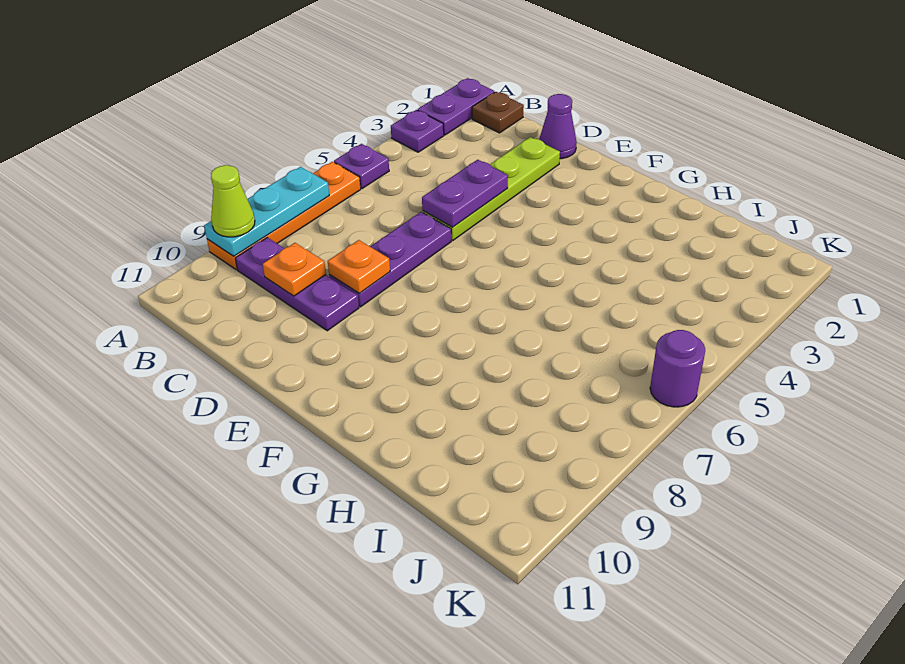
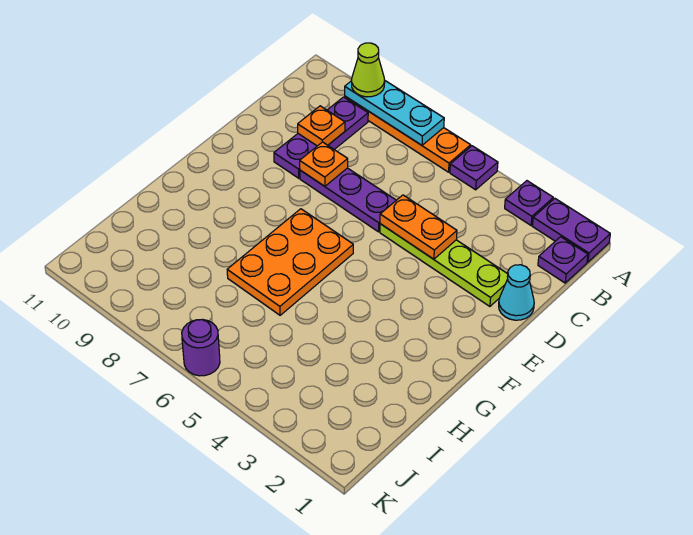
brown plate B1 level 1 -> purple plate B1 level 1
purple cone D1 level 1 -> cyan cone D1 level 1
purple plate D4:D5 level 2 -> orange plate D4:D5 level 2
none -> orange plate F6:H7 level 1

